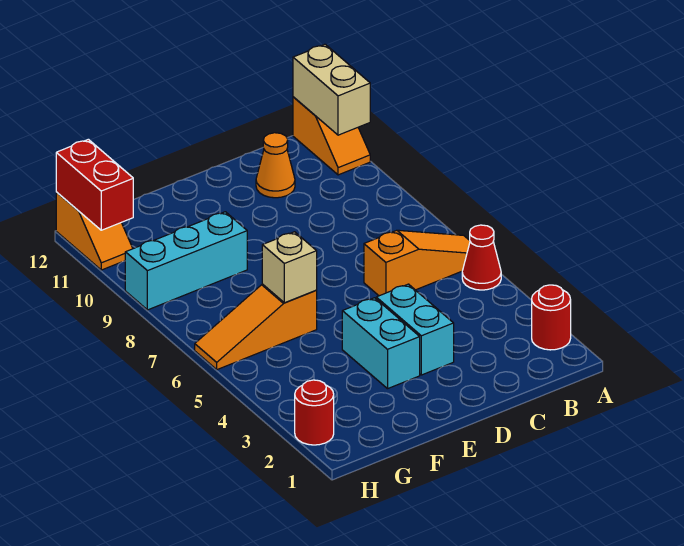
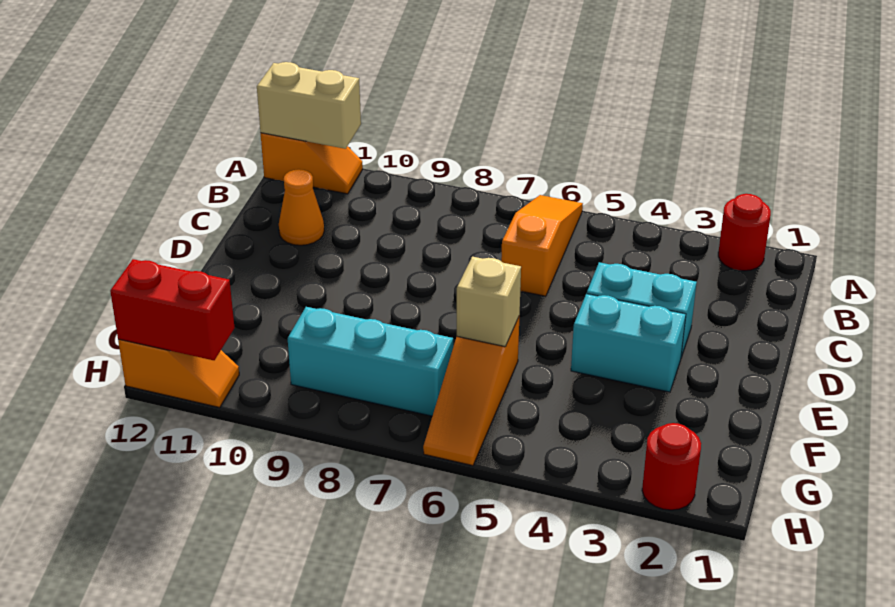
red cone A5 level 1 -> none
cyan brick F9:H9 level 1 -> cyan brick G7:G9 level 1

